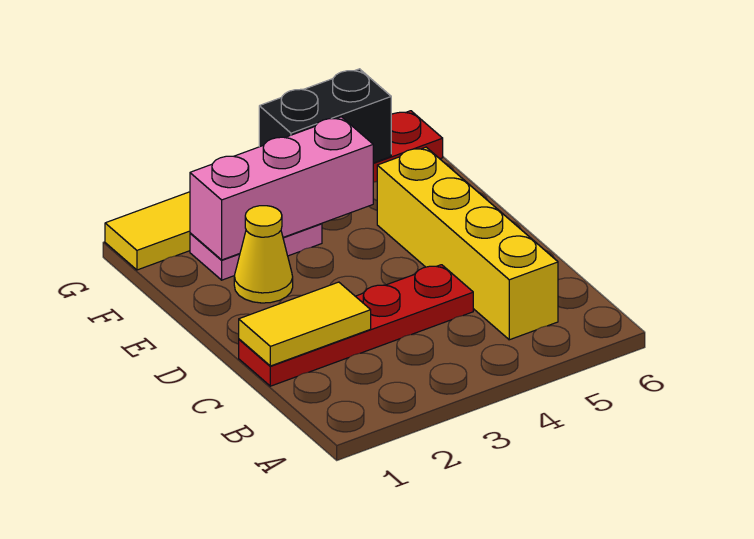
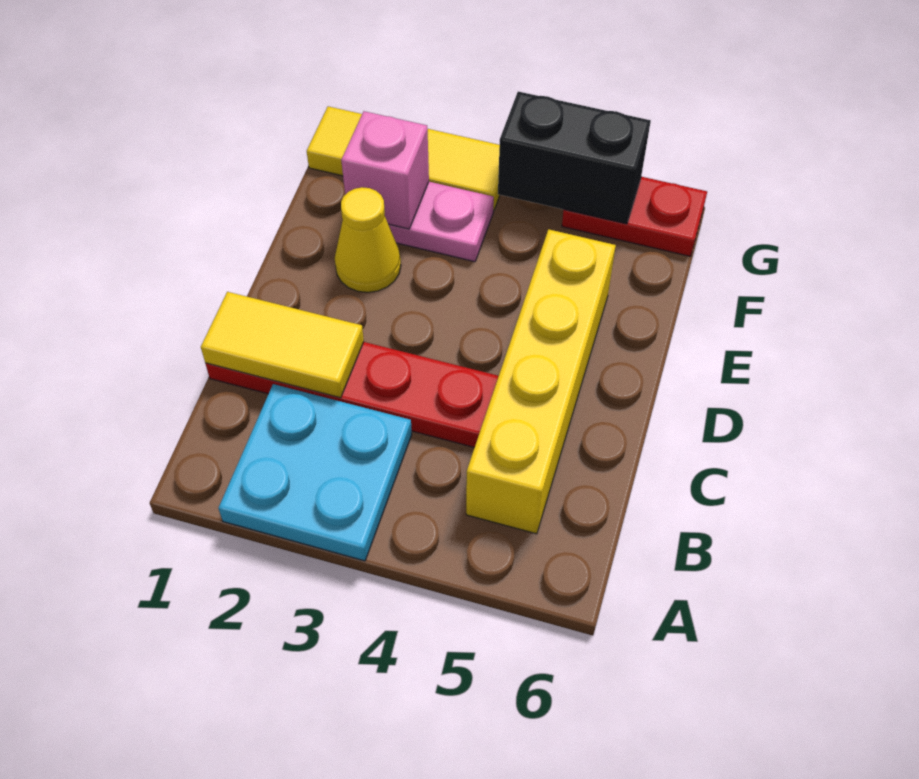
none -> cyan plate A2:B3 level 1
pink brick F2:F4 level 2 -> pink brick F2 level 2

